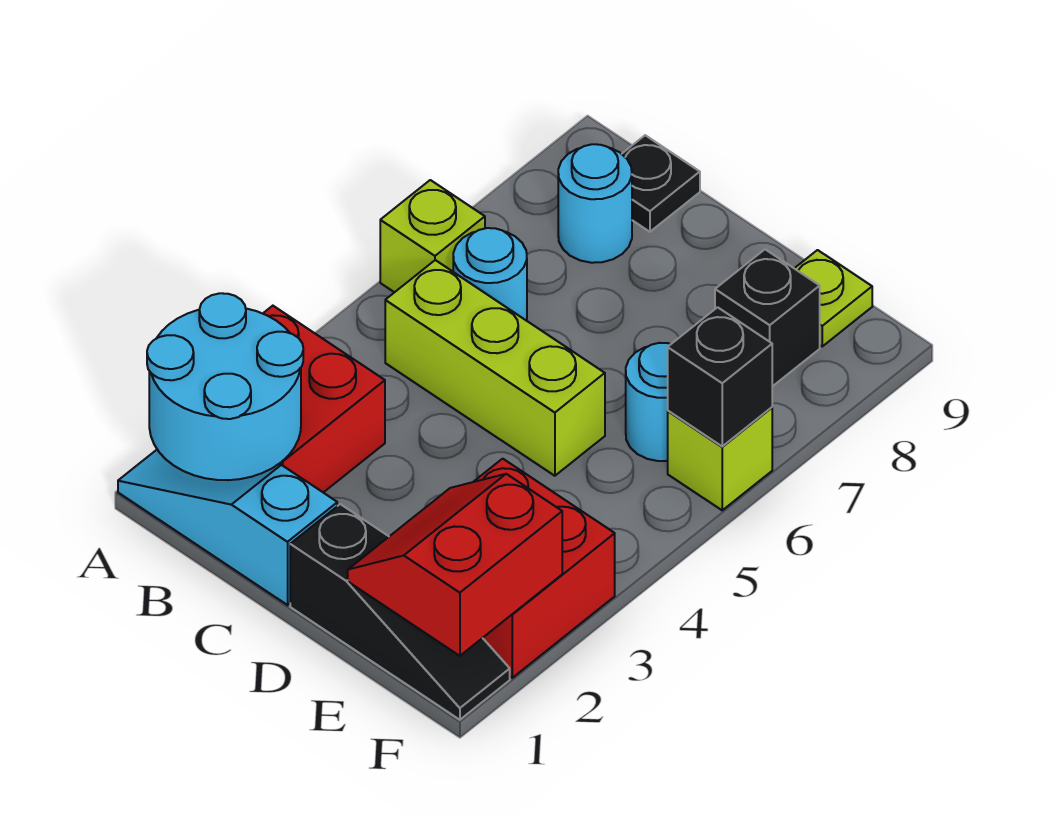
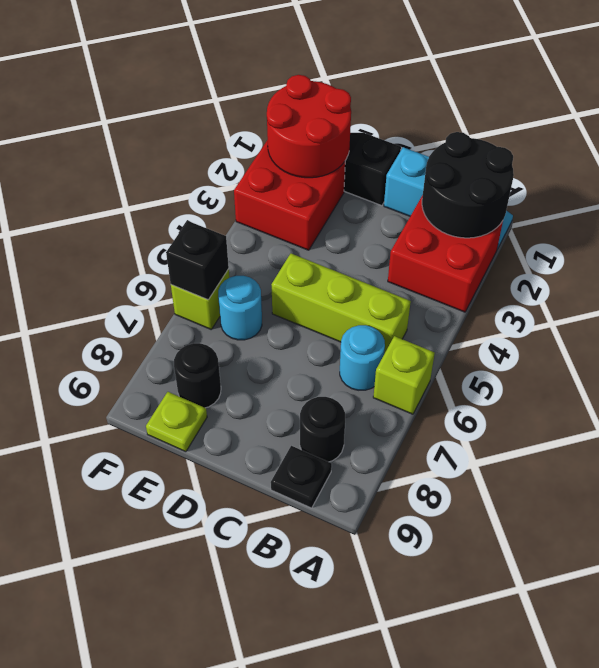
cyan round brick A1:B2 level 2 -> black round brick A1:B2 level 2
cyan round brick B8 level 1 -> black round brick B8 level 1
red slope E1:F2 level 2 top F -> red round brick E1:F2 level 2
black brick E8 level 1 -> black round brick E8 level 1

